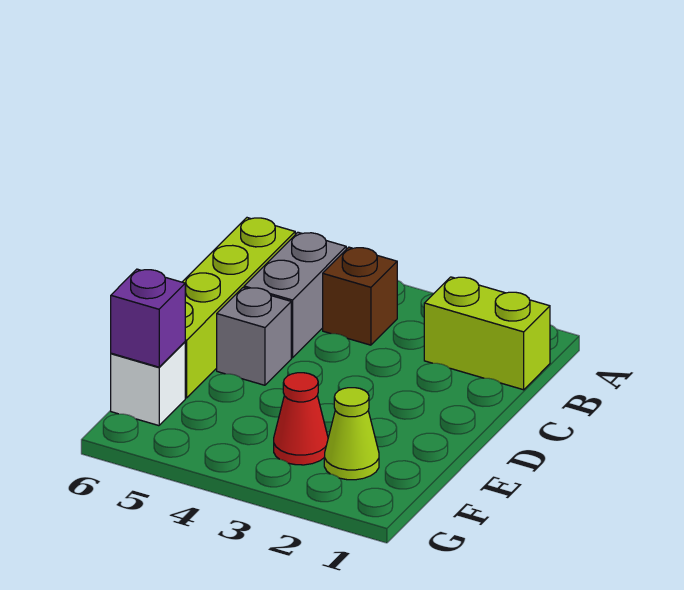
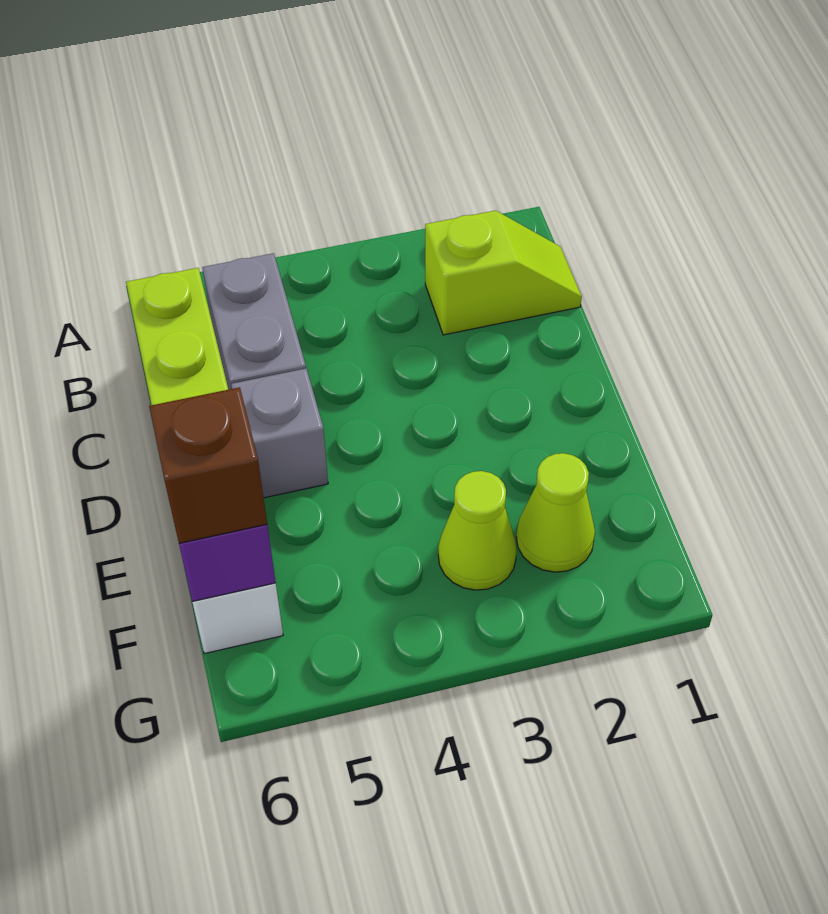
lime brick B1:B2 level 1 -> lime slope B1:B2 level 1 top 2
brown brick B4 level 1 -> brown brick F6 level 3
red cone F3 level 1 -> lime cone F3 level 1

